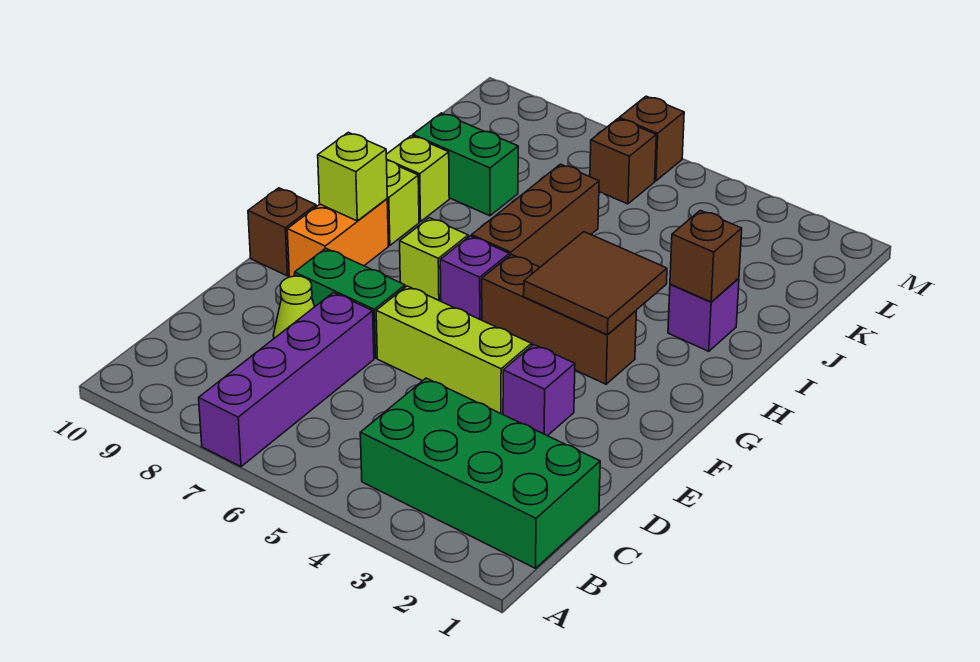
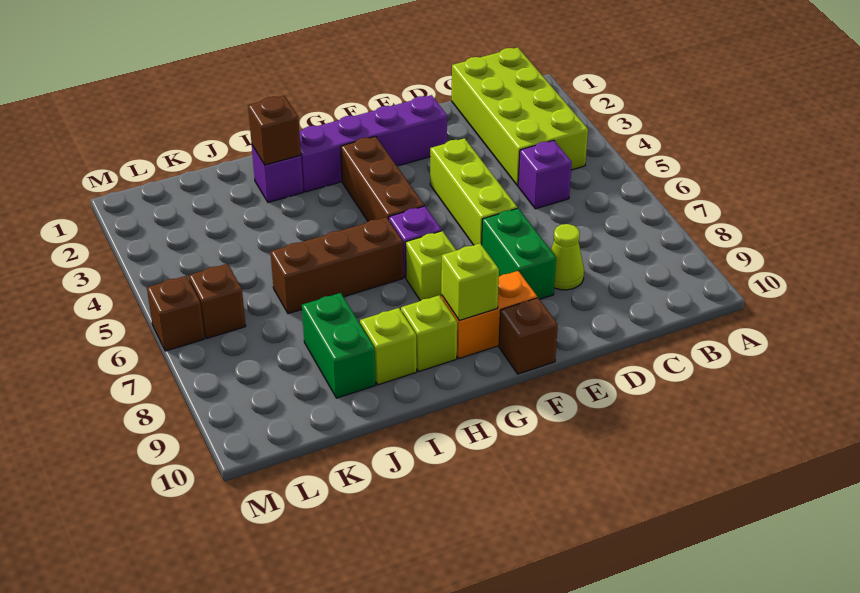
purple brick A7:D7 level 1 -> purple brick E2:H2 level 1
green brick B1:C4 level 1 -> lime brick B1:C4 level 1
purple brick E3 level 1 -> purple brick C5 level 1
brown tile G3:H4 level 2 -> none

